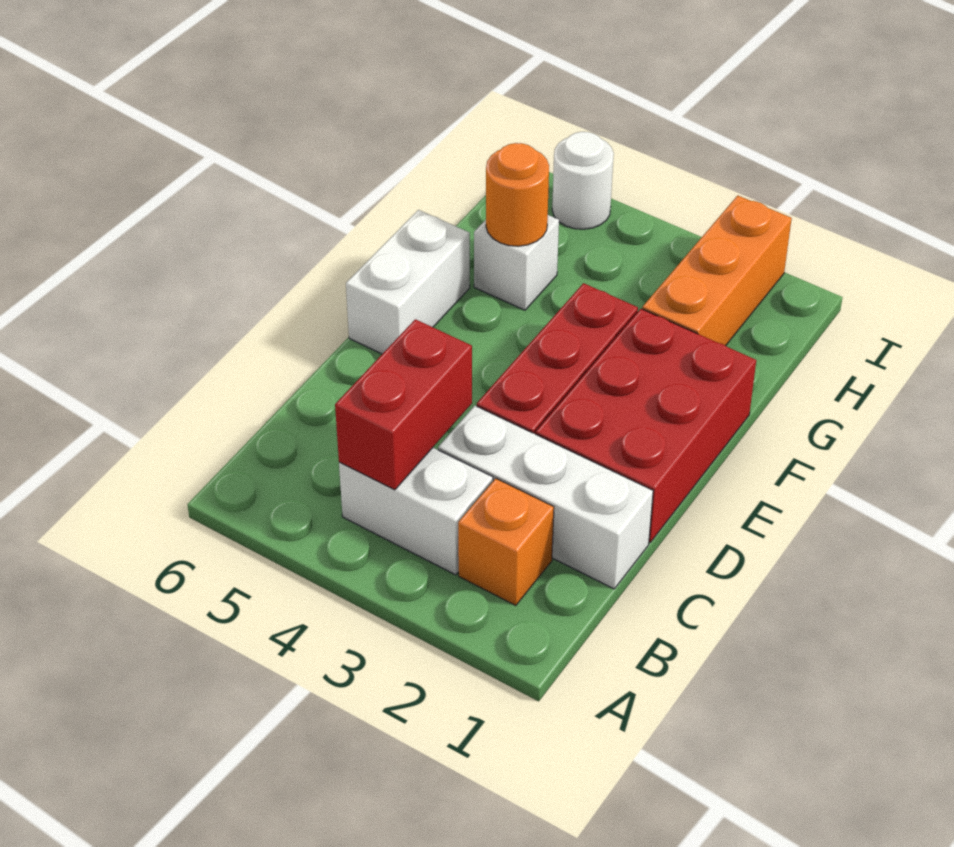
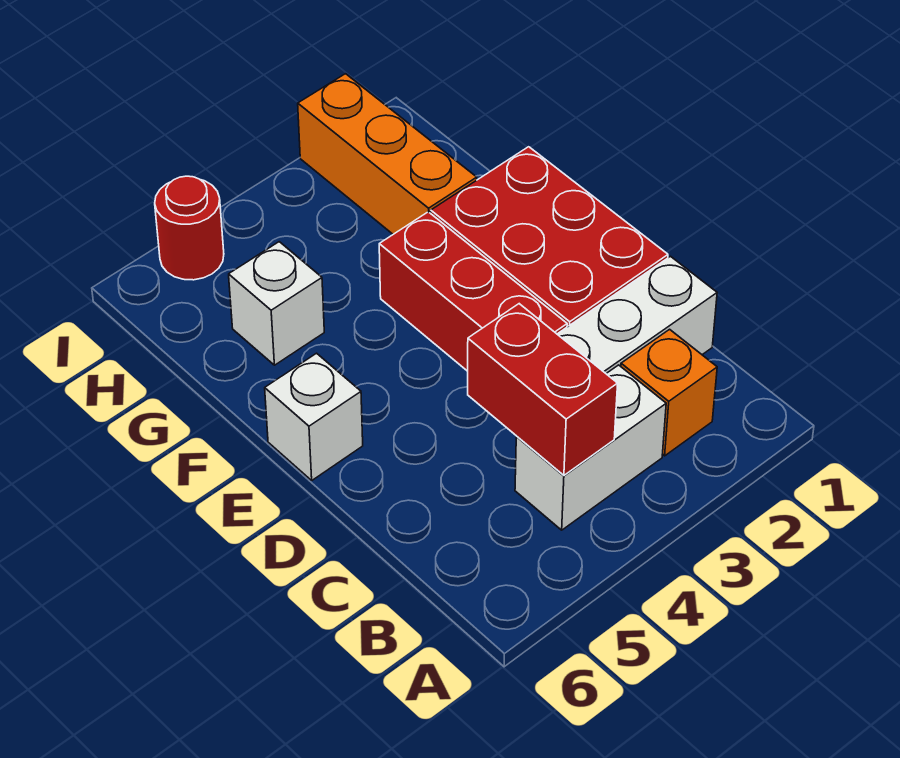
white brick E6:F6 level 1 -> white brick E6 level 1
orange round brick G5 level 2 -> none
white round brick I5 level 1 -> red round brick I5 level 1

